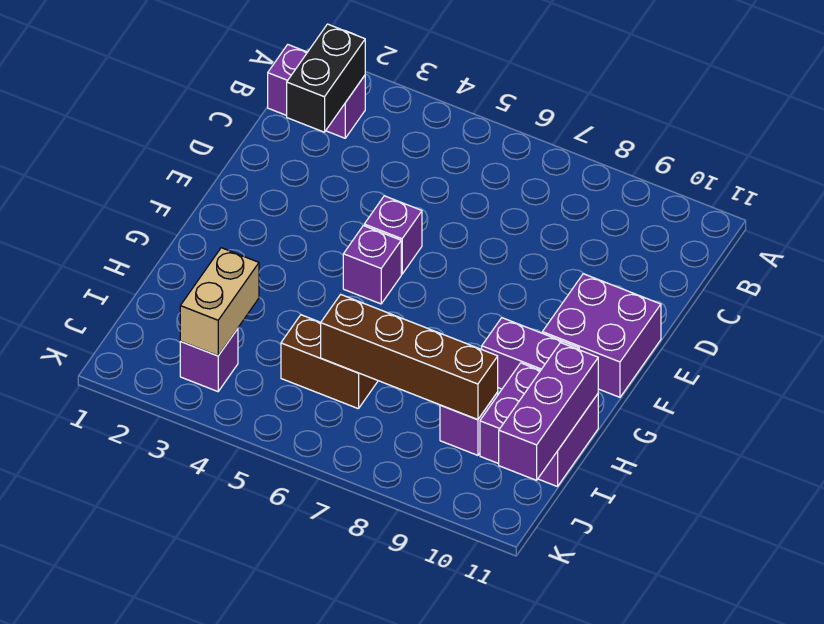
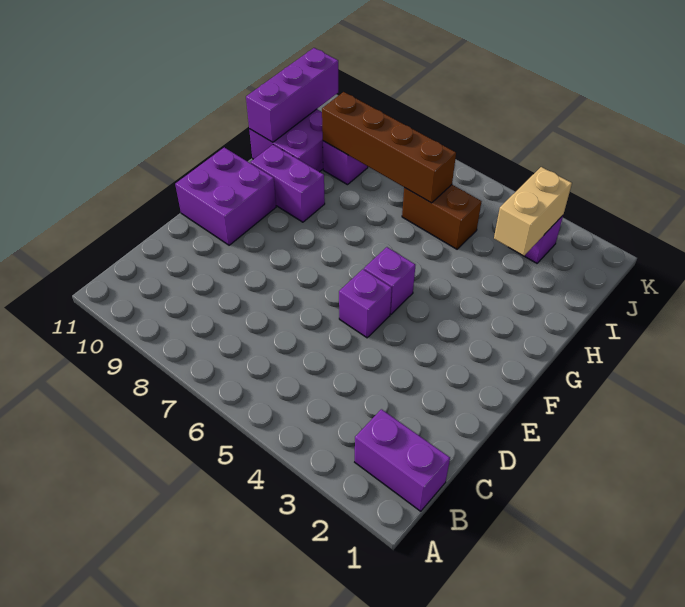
black brick B2:C2 level 2 -> none

